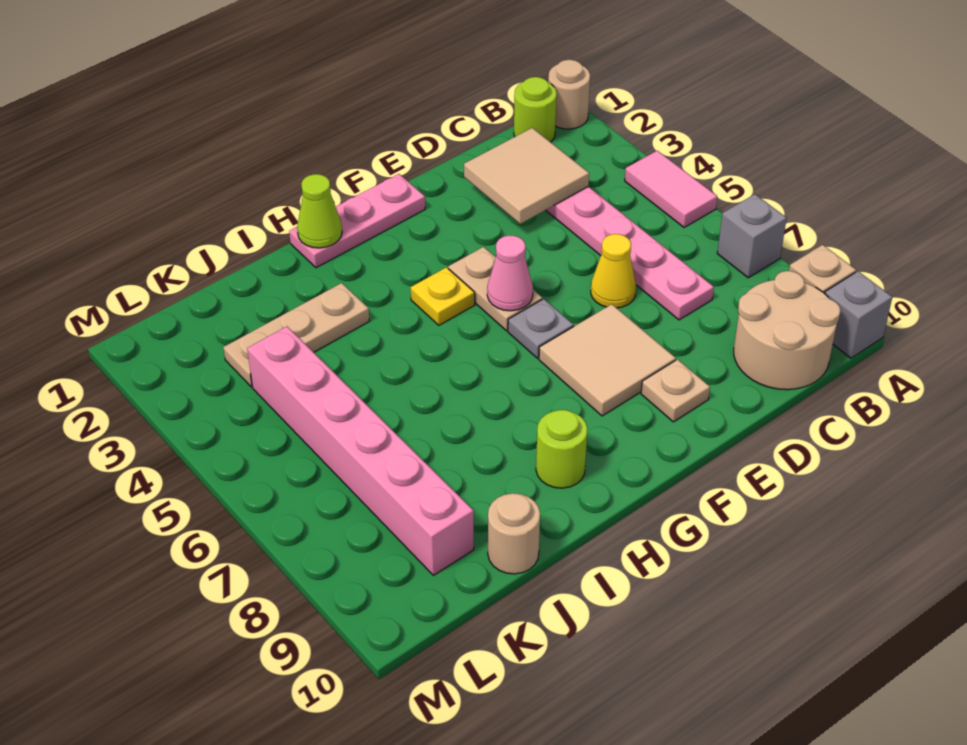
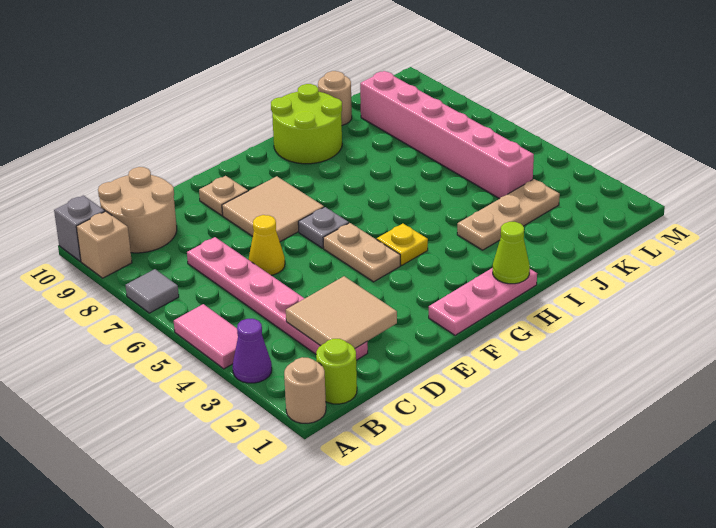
none -> purple cone A3 level 1
grey brick A7 level 1 -> grey tile A7 level 1
pink cone F5 level 2 -> none
lime round brick H9 level 1 -> lime round brick H9:I10 level 1

